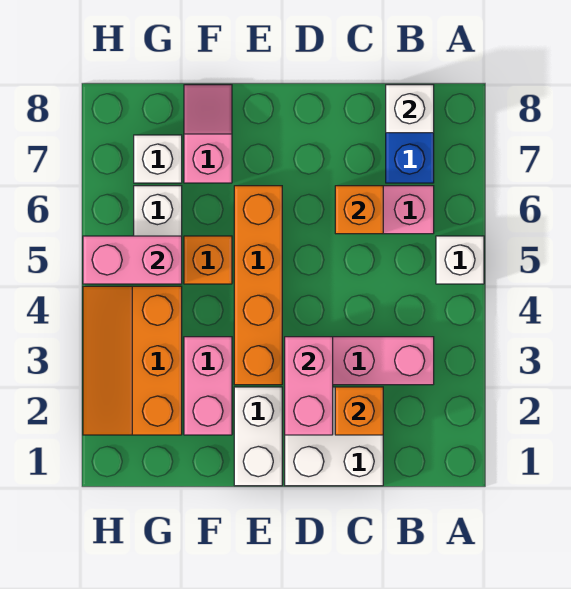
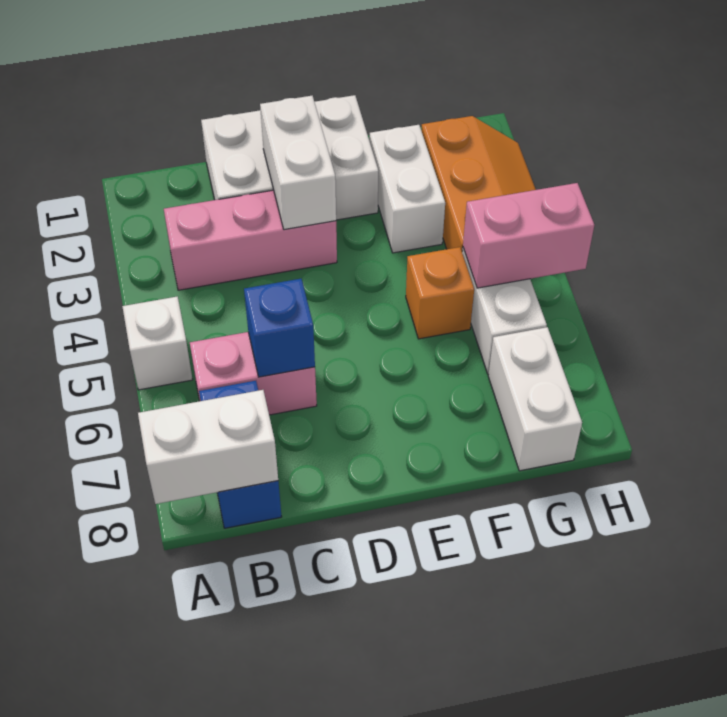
white brick B8 level 2 -> white brick A8:B8 level 2
orange brick C2 level 2 -> none
orange brick C6 level 2 -> blue brick C6 level 2
pink brick D2:D3 level 2 -> white brick D2:D3 level 2
orange brick E3:E6 level 1 -> none
pink brick F2:F3 level 1 -> white brick F2:F3 level 1
pink slope F7:F8 level 1 top 7 -> none
white brick G7 level 1 -> white brick G7:G8 level 1

